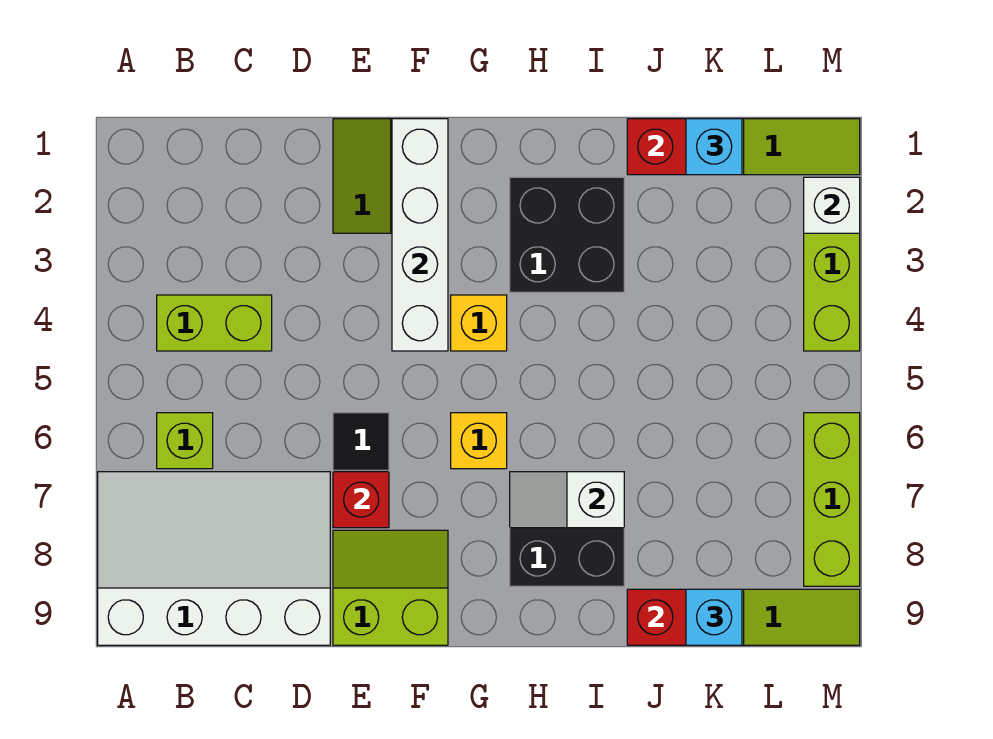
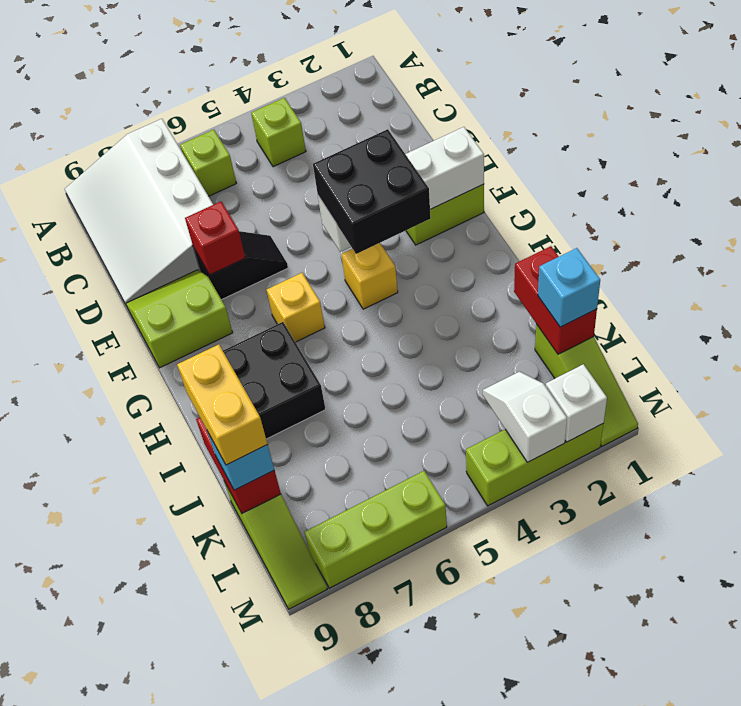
white slope A7:D9 level 1 top 9 -> white slope A7:D9 level 1 top 7
lime brick B4:C4 level 1 -> lime brick B4 level 1
lime slope E8:F9 level 1 top 9 -> lime slope E8:F9 level 1 top F
black brick H2:I3 level 1 -> black brick F3:G4 level 3
white slope H7:I7 level 2 top I -> white slope L3:M3 level 2 top M
none -> yellow brick J9:K9 level 4

